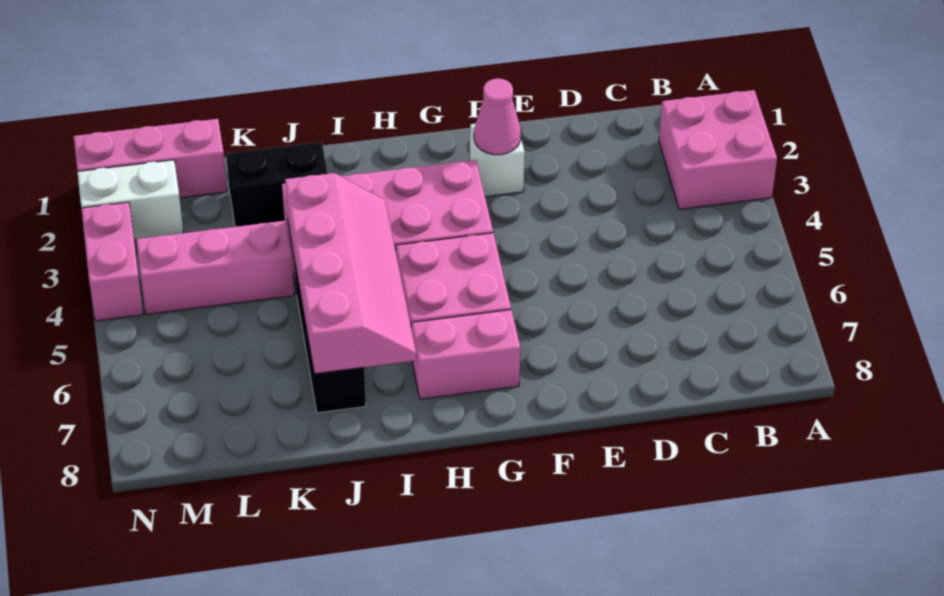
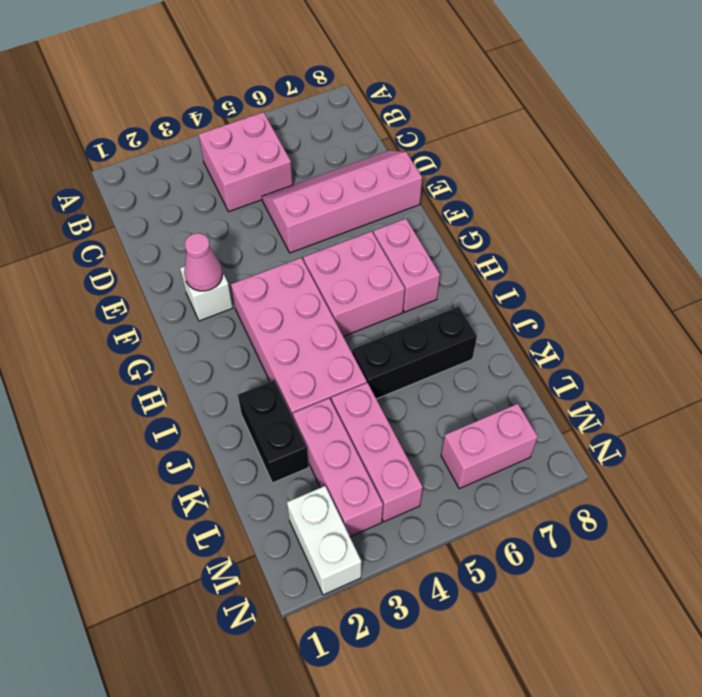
pink brick A2:B3 level 1 -> pink brick B4:C5 level 1
pink slope I4:J7 level 2 top J -> pink slope D5:E8 level 1 top E
pink brick L1:N1 level 1 -> pink brick K3:M3 level 1
pink brick N3:N4 level 1 -> pink brick M6:M7 level 1

